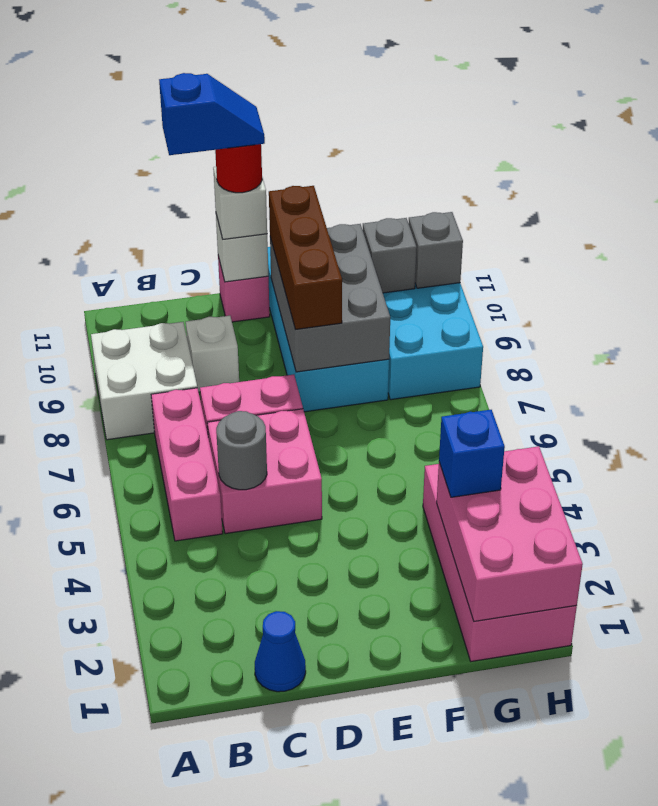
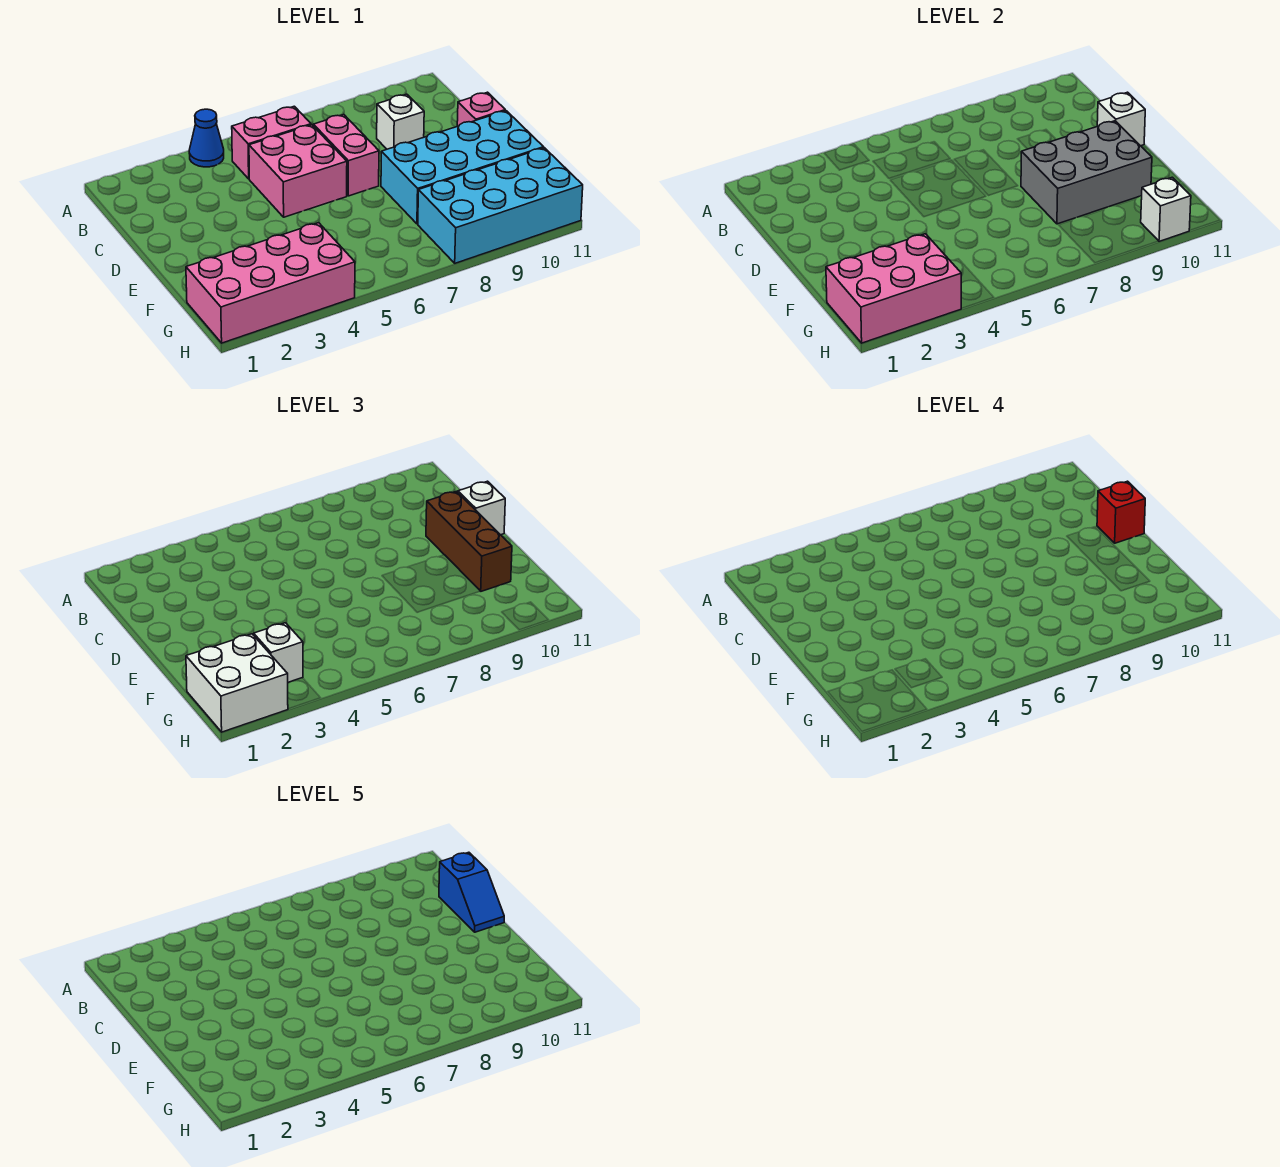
white brick A8:B9 level 1 -> white brick G1:H2 level 3
pink brick B5:B7 level 1 -> pink brick B5:B6 level 1
blue cone C1 level 1 -> blue cone A4 level 1
grey round brick C5 level 2 -> none
red round brick D11 level 4 -> red brick D11 level 4
brown brick E8:E10 level 3 -> brown brick D10:F10 level 3
blue brick G3 level 3 -> white brick G3 level 3
grey brick G10 level 2 -> none
grey brick H10 level 2 -> white brick H10 level 2

